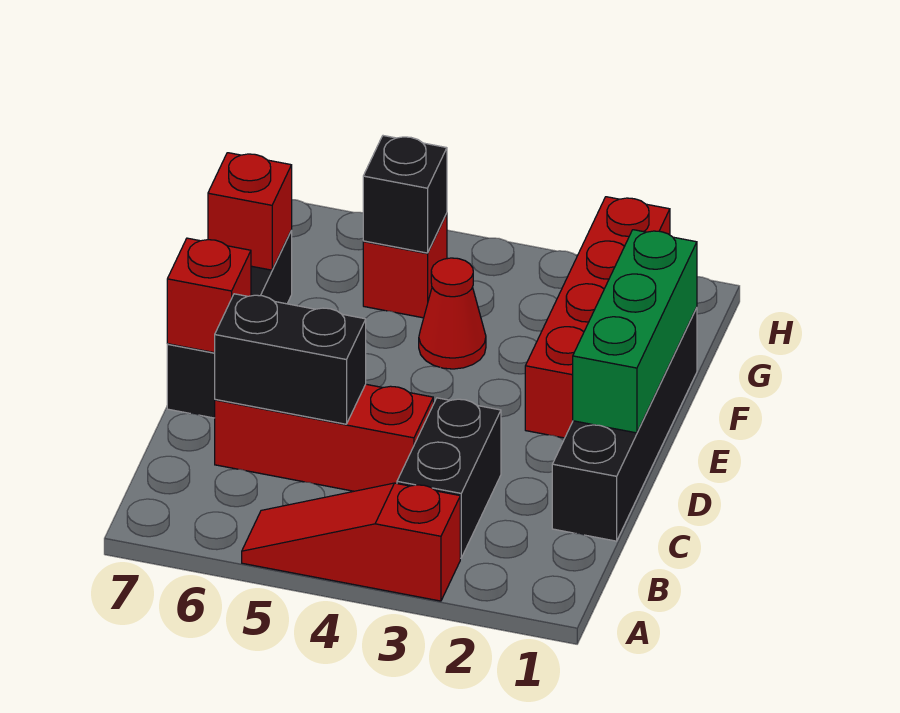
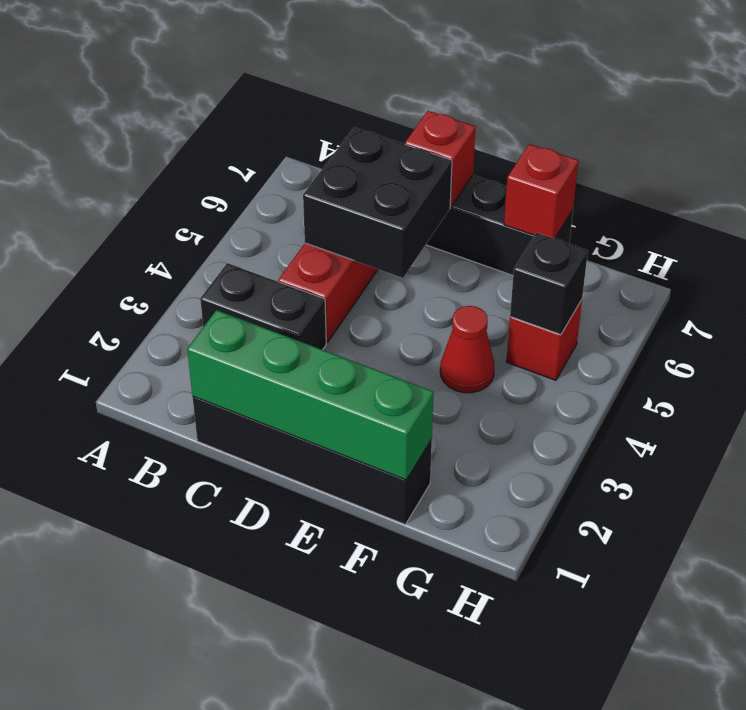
red slope A3:A5 level 1 top 3 -> none
black brick C5:C6 level 2 -> black brick C5:D6 level 2
green brick D1:F1 level 2 -> green brick C1:F1 level 2
red brick E2:H2 level 1 -> none

